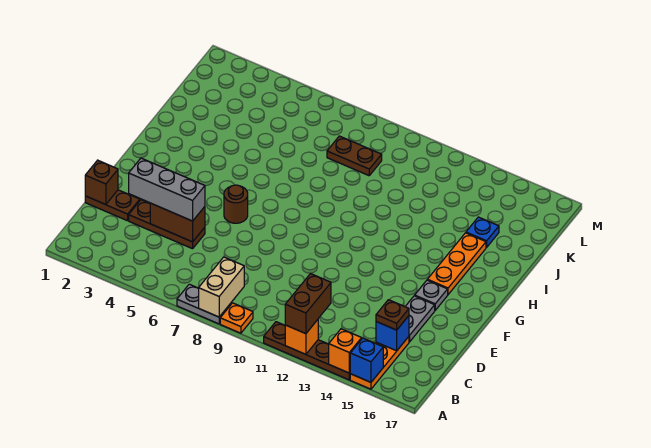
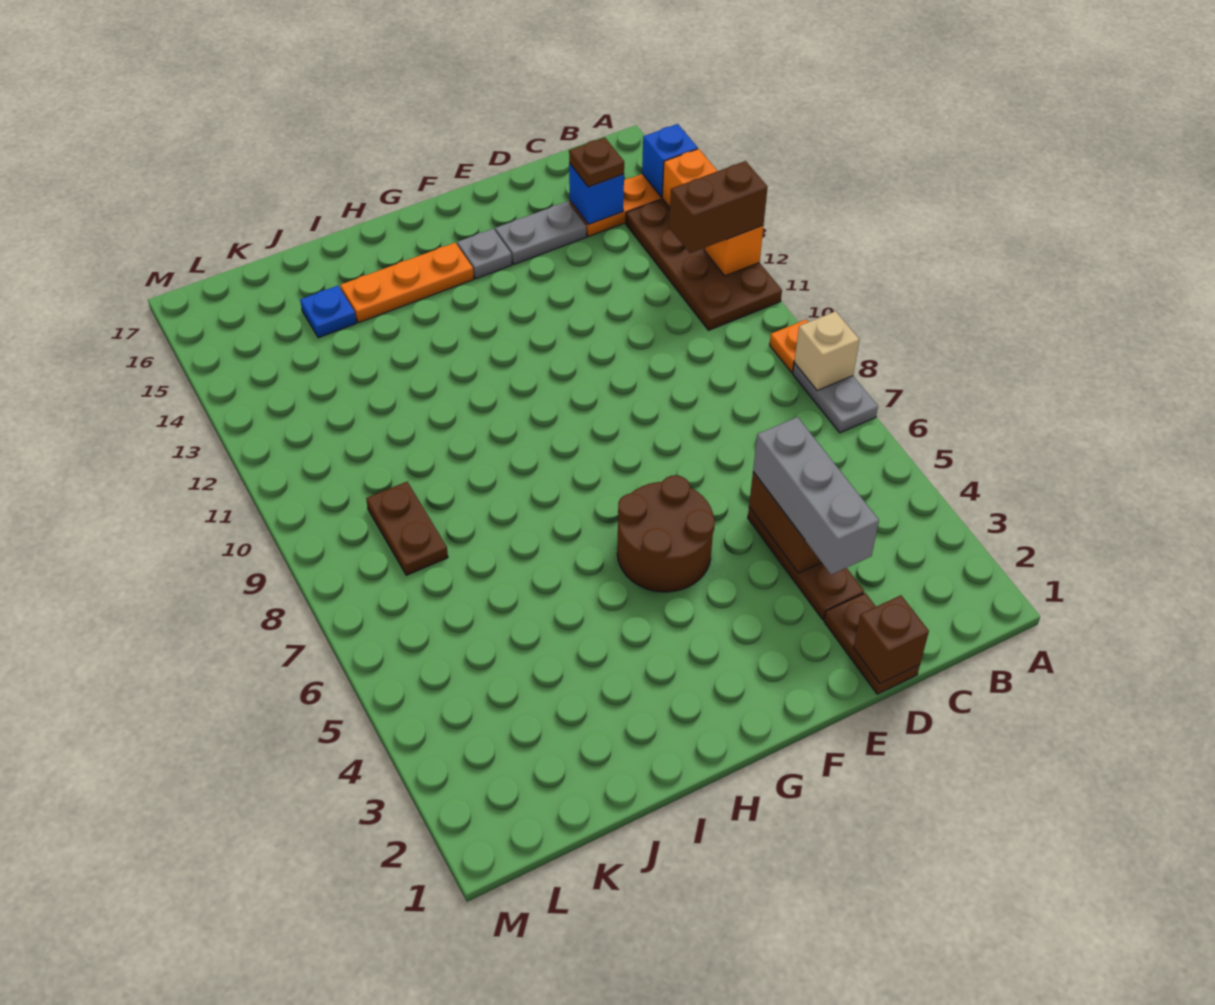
tan brick A8:B8 level 2 -> tan brick A8 level 2
brown plate A11:A14 level 1 -> brown plate A11:B14 level 1
brown round brick F6 level 1 -> brown round brick F5:G6 level 1

